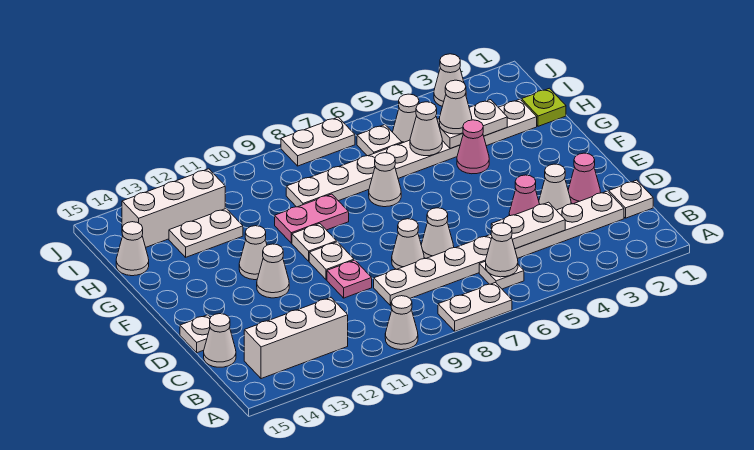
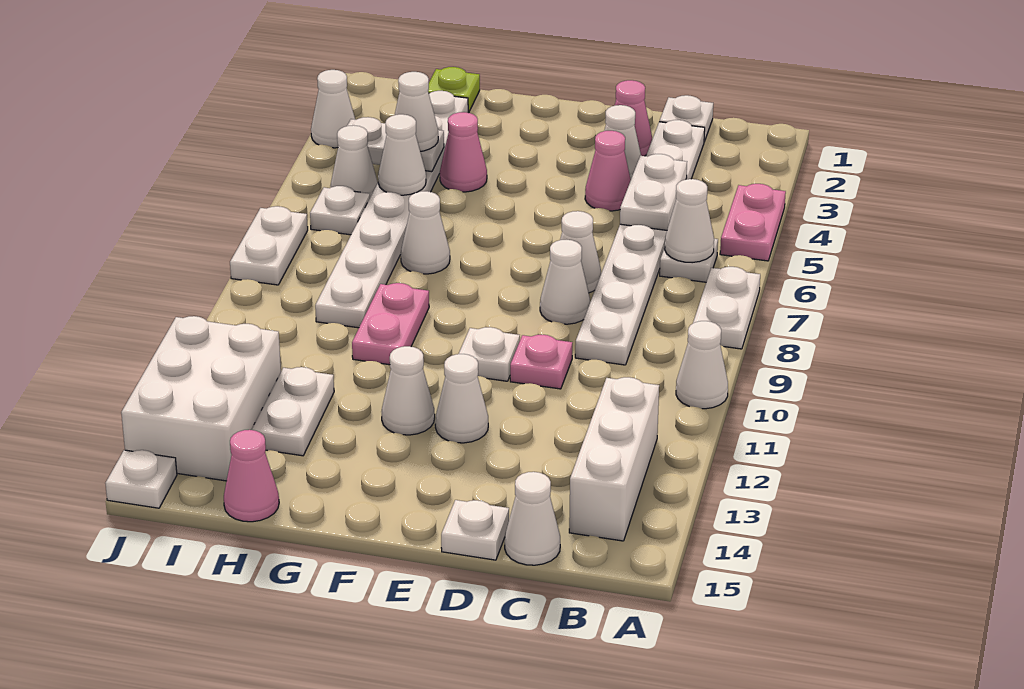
none -> pink plate A4:A5 level 1
white plate F10 level 1 -> white plate J15 level 1
white plate H3:H4 level 2 -> white plate H4:I4 level 2
white cone H15 level 1 -> pink cone H15 level 1
white brick I12:I14 level 1 -> white brick I12:J14 level 1

